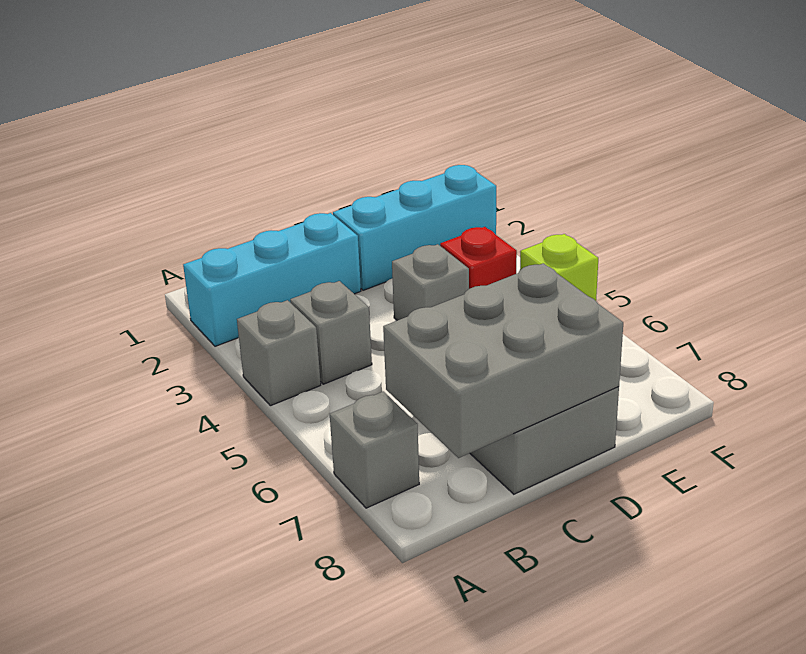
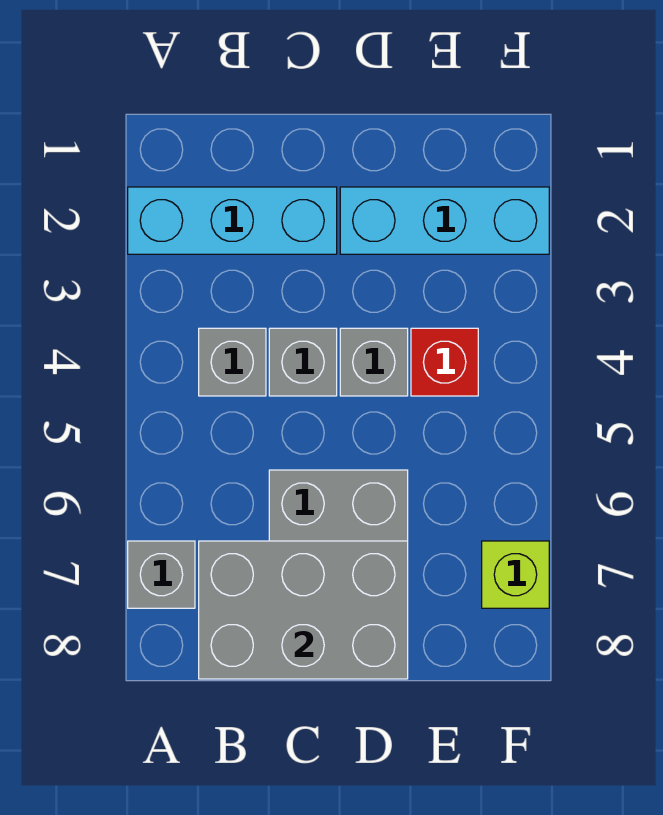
grey brick A4 level 1 -> grey brick C4 level 1
lime brick F5 level 1 -> lime brick F7 level 1

